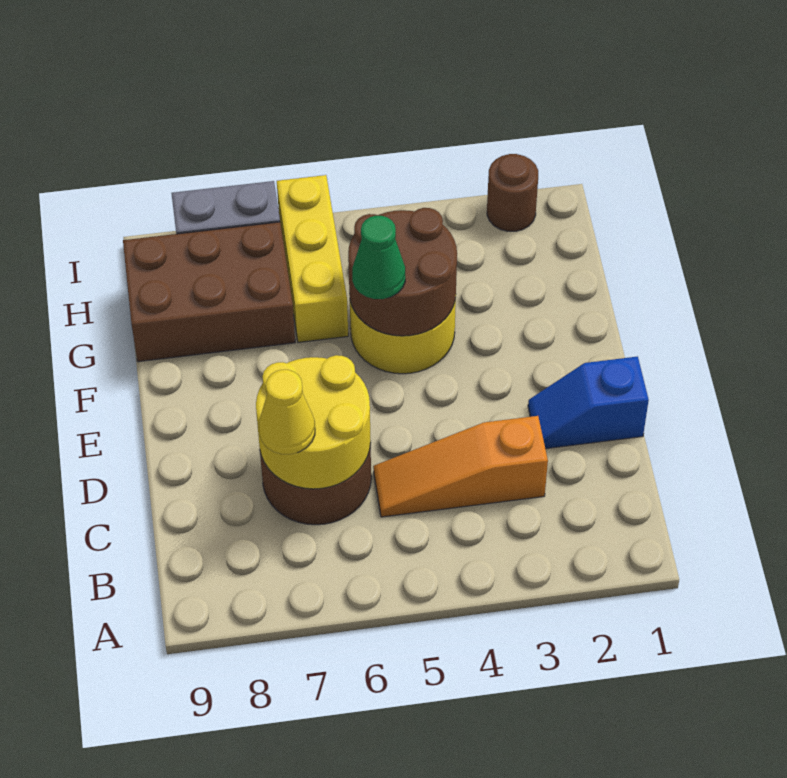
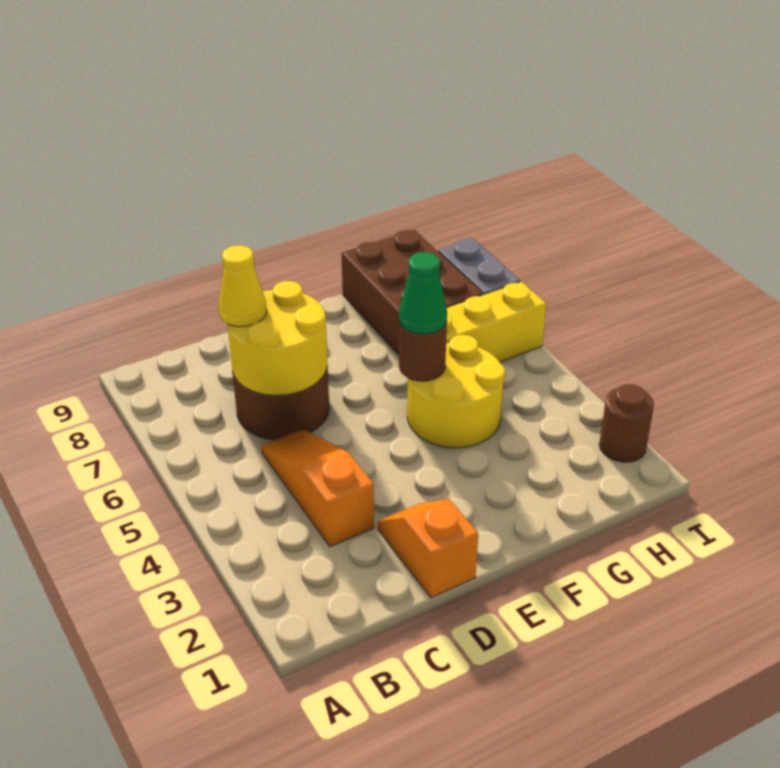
blue slope D1:D2 level 1 top 1 -> orange slope D1:D2 level 1 top 1
brown round brick F4:G5 level 2 -> brown round brick F5 level 2

